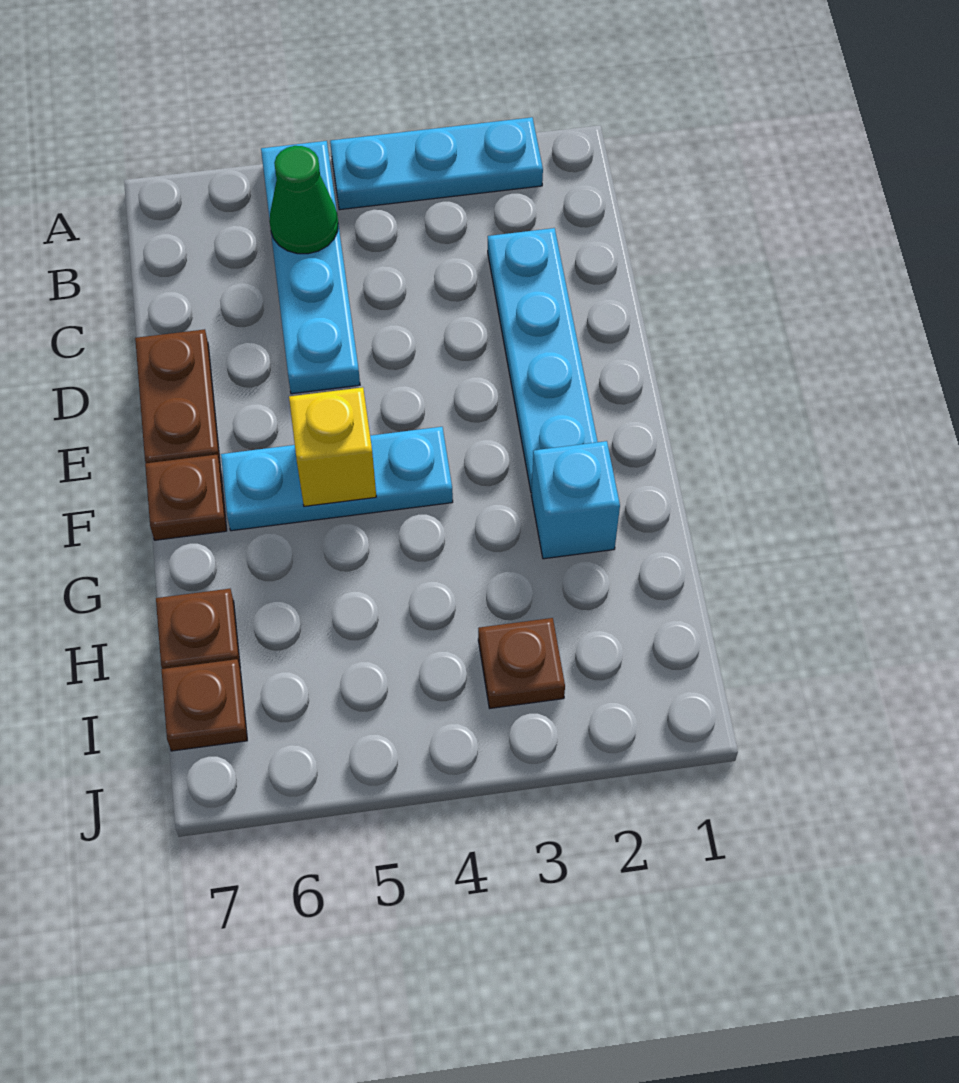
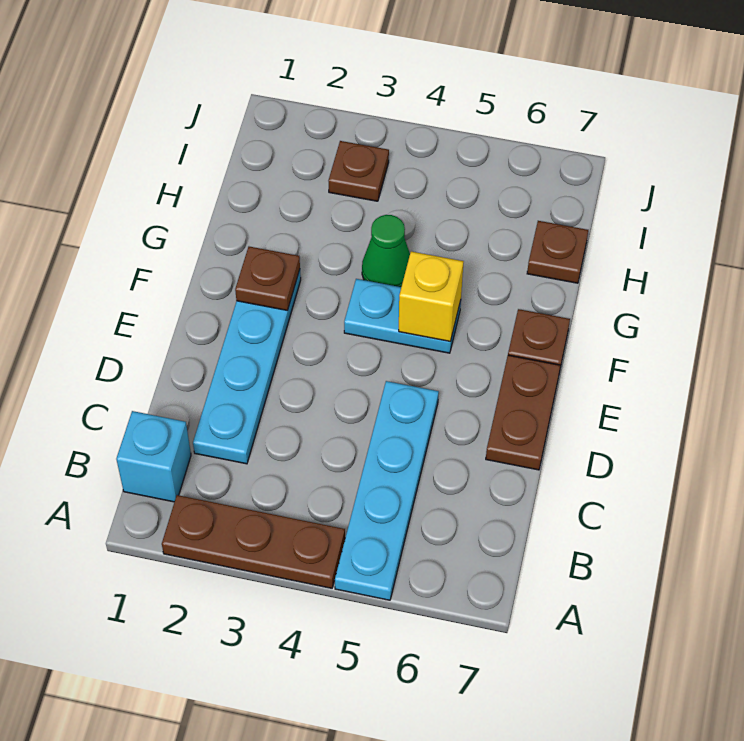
cyan plate A2:A4 level 1 -> brown plate A2:A4 level 1
green cone B5 level 2 -> green cone G4 level 1
cyan plate F4:F6 level 1 -> cyan plate F4:F5 level 1
cyan brick G2 level 1 -> cyan brick B1 level 1
brown plate I7 level 1 -> brown plate F2 level 2

